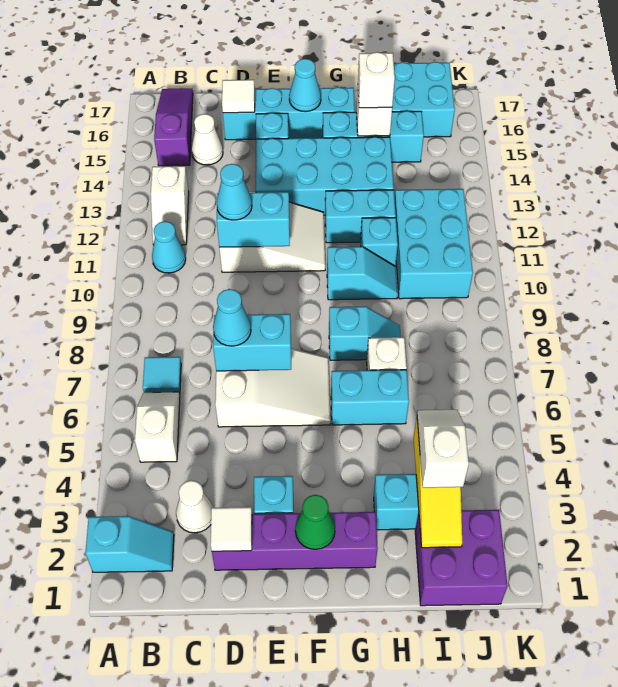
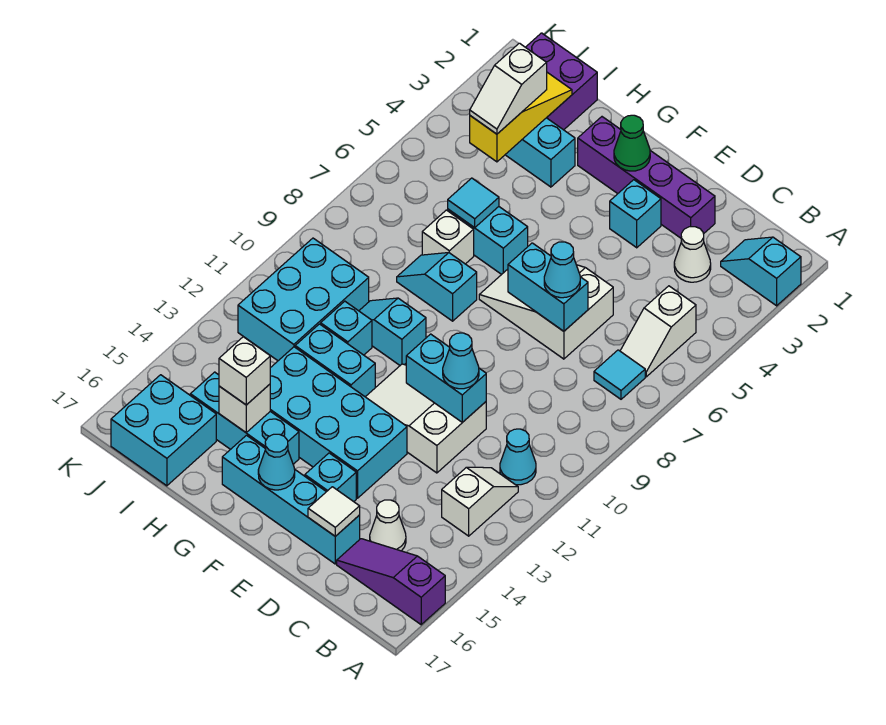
purple slope B15:B17 level 1 top 15 -> purple slope A16:C16 level 1 top A
white tile D2 level 2 -> none
none -> cyan tile H6 level 2

